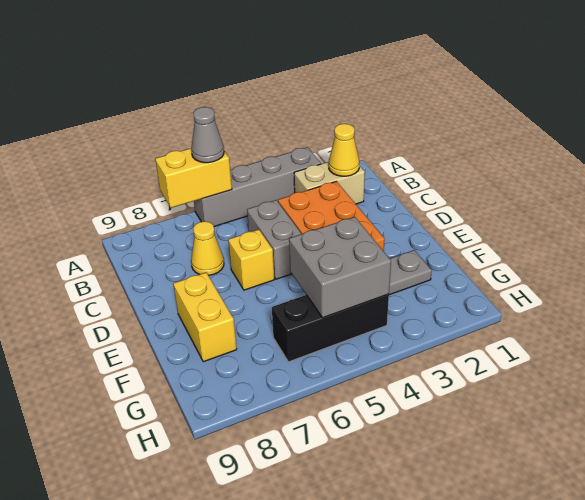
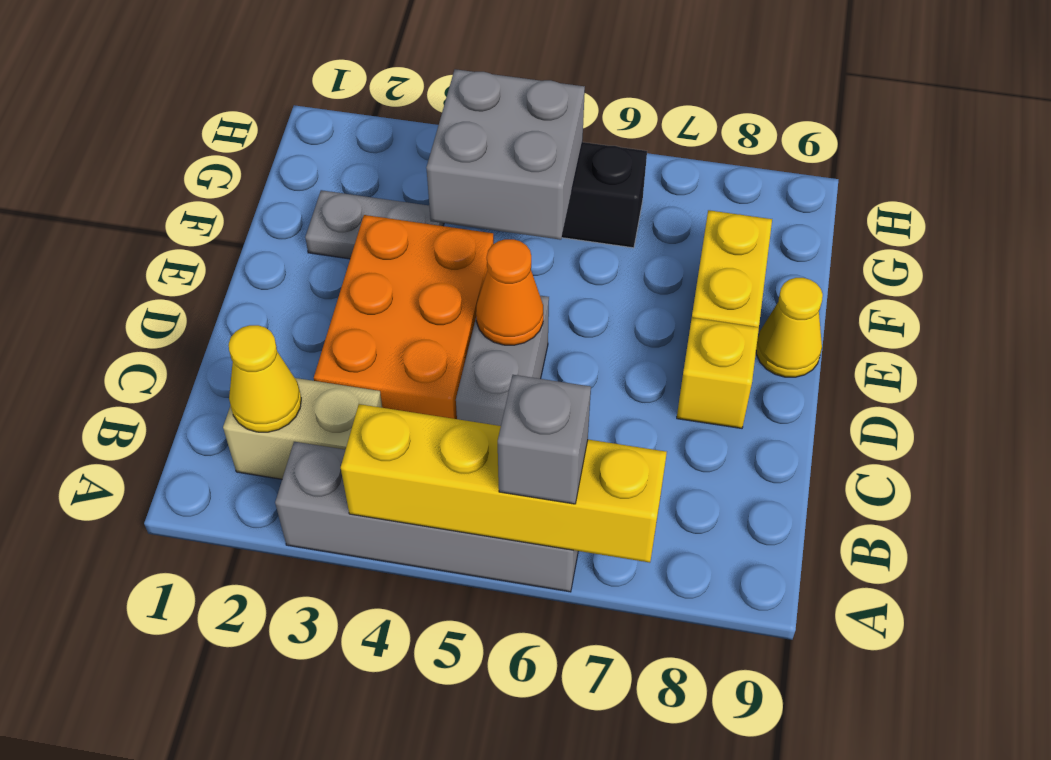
yellow brick A6:A7 level 2 -> yellow brick A4:A7 level 2
grey cone A6 level 3 -> grey brick A6 level 3
yellow cone C7 level 1 -> yellow cone E9 level 1
none -> orange cone D5 level 2
yellow brick D6 level 1 -> yellow brick D8 level 1

